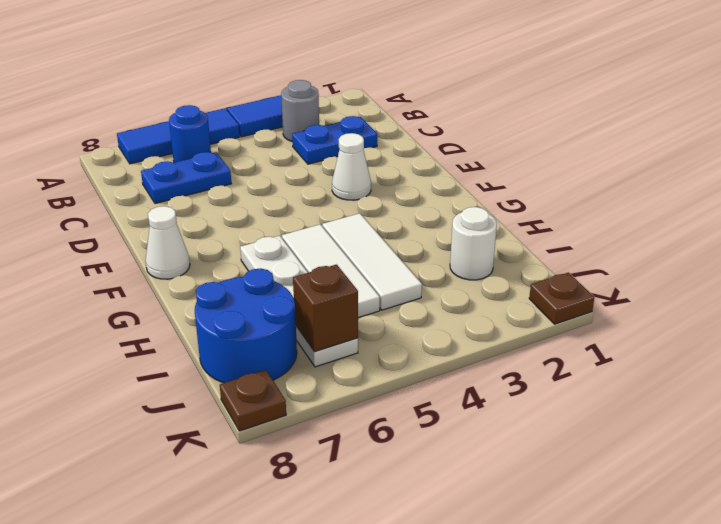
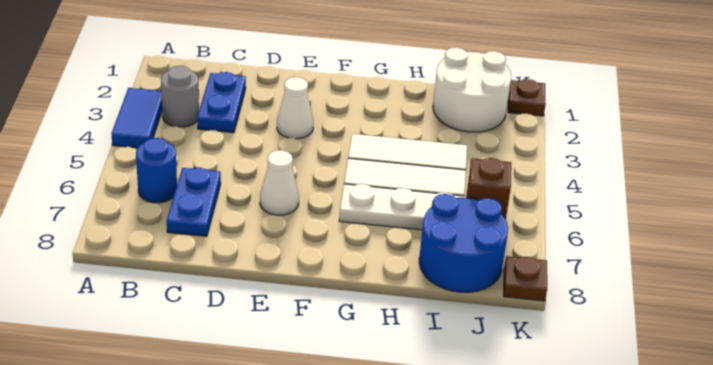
blue tile A5:A7 level 1 -> none
white cone F8 level 1 -> white cone E6 level 1
white round brick I2 level 1 -> white round brick I1:J2 level 1

